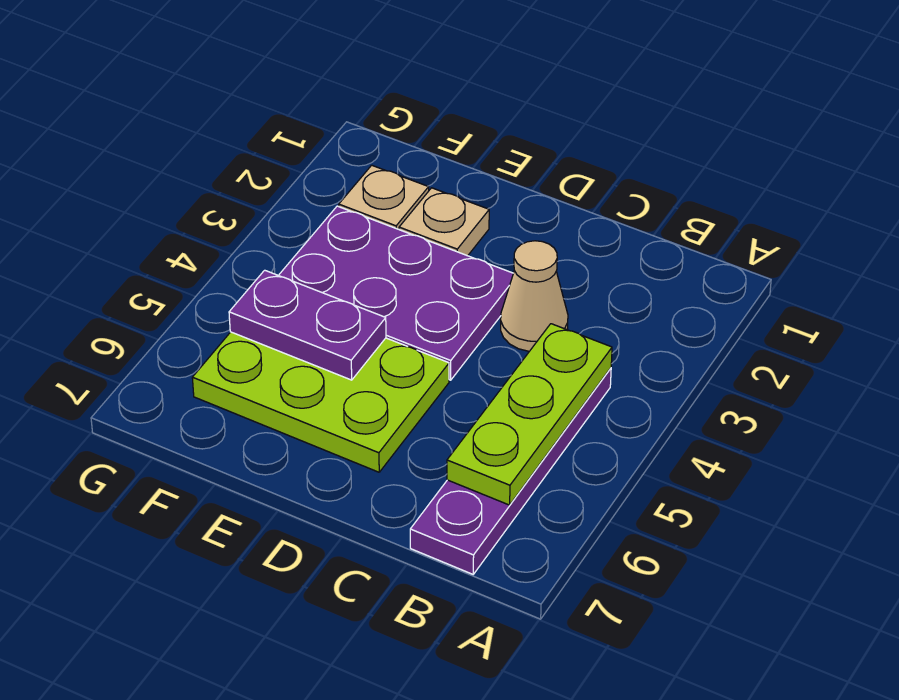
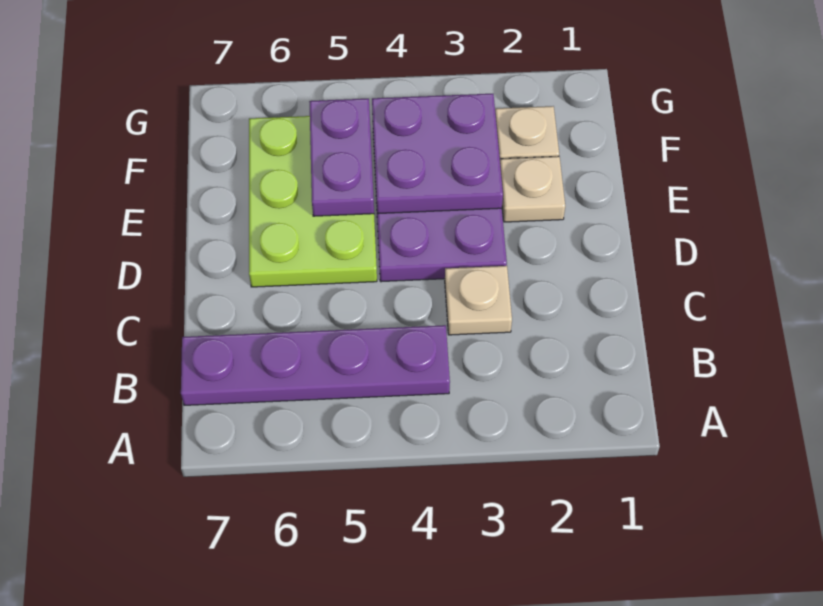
lime plate B4:B6 level 2 -> none
tan cone C3 level 1 -> tan plate C3 level 1
none -> purple plate E3:F4 level 2

